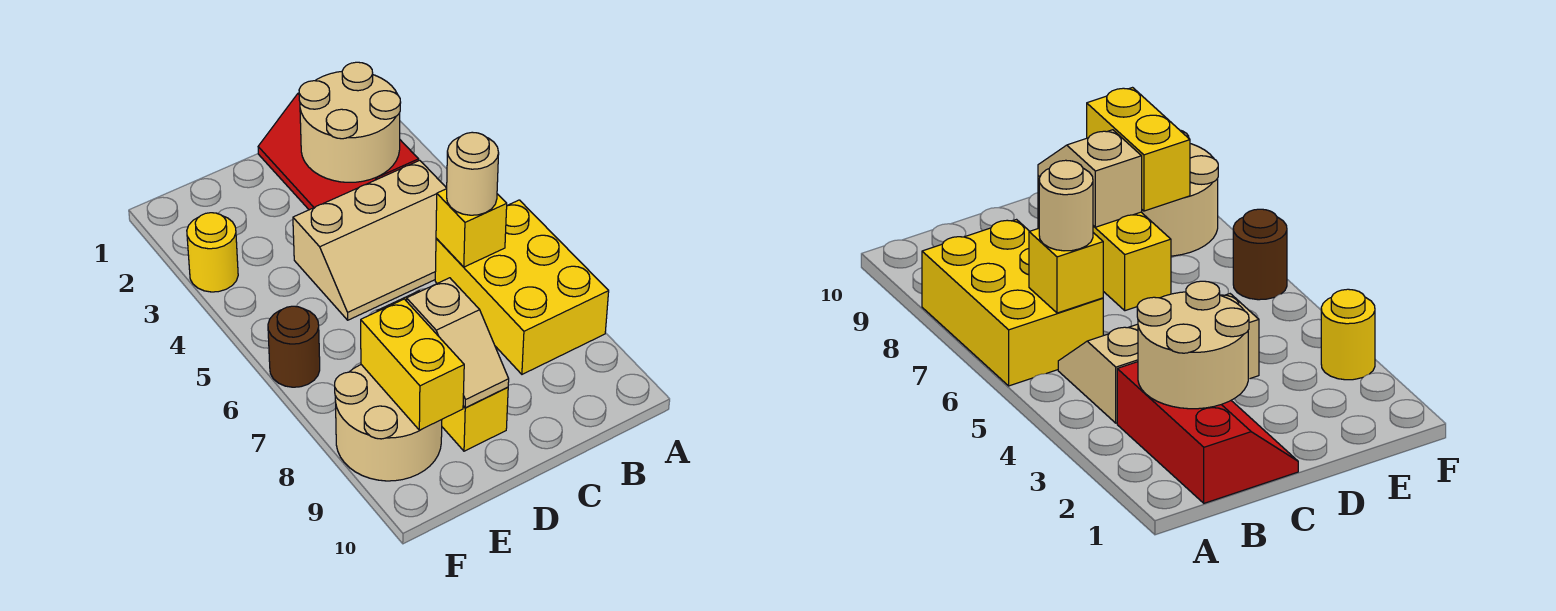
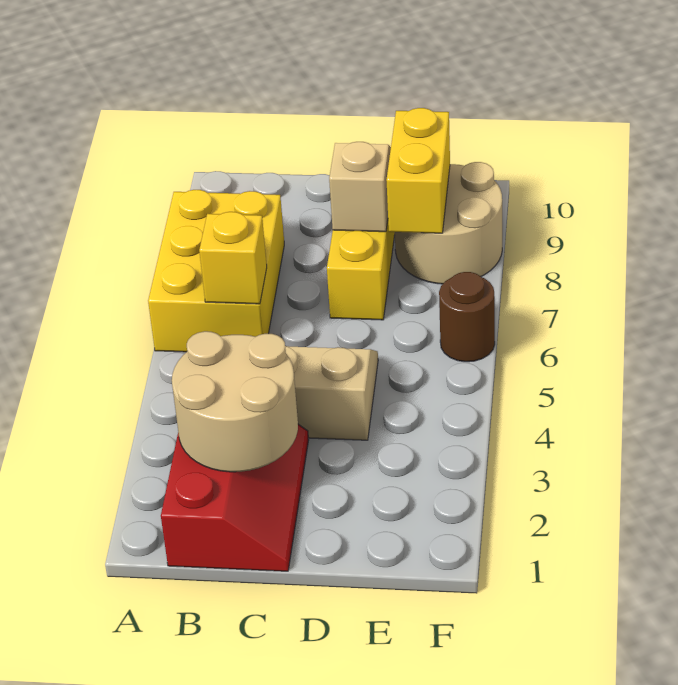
tan round brick B6 level 3 -> none
yellow round brick F3 level 1 -> none

